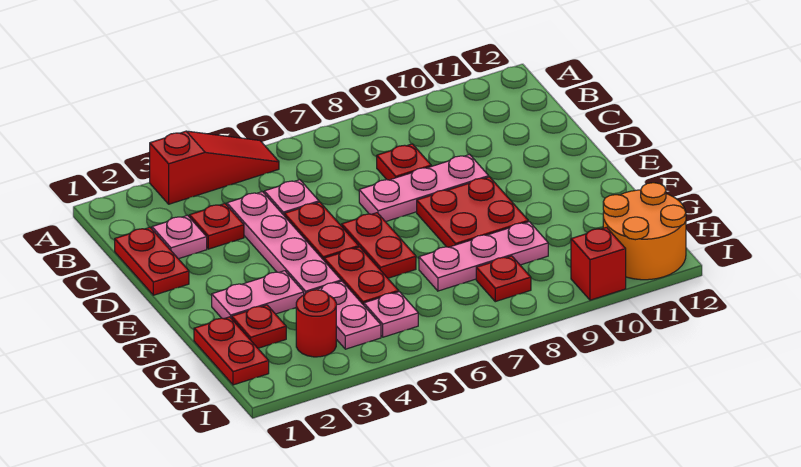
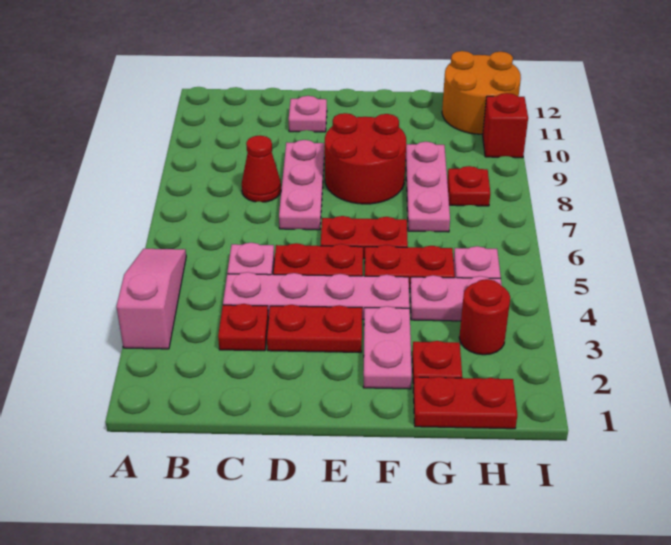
red slope A3:A5 level 1 top 3 -> pink slope A3:A5 level 1 top 3
red plate C1:D1 level 1 -> red plate D3:E3 level 1
pink plate C2 level 1 -> pink plate D11 level 1
red plate C8 level 1 -> red cone C8 level 1
red plate E8:F9 level 1 -> red round brick E8:F9 level 1

